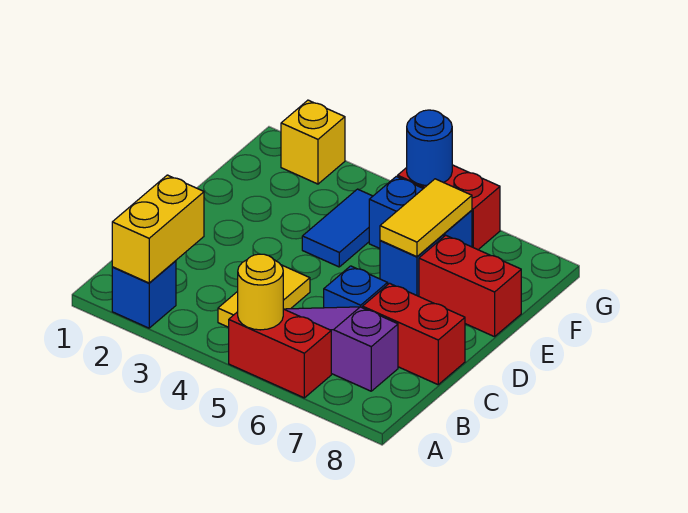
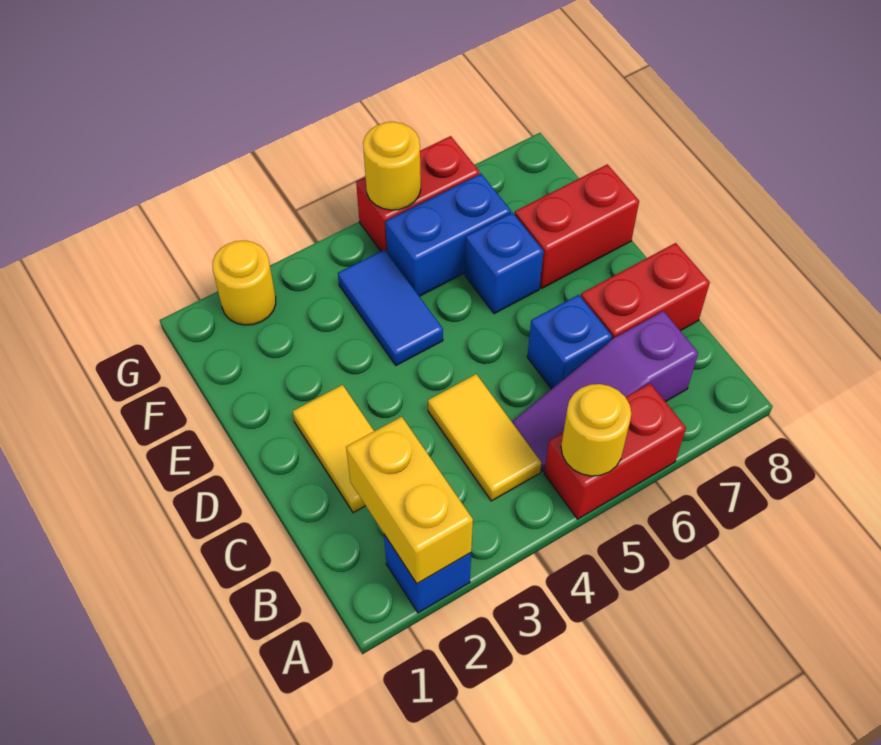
yellow tile E6:F6 level 2 -> yellow tile C2:D2 level 1
yellow brick G2 level 1 -> yellow round brick G2 level 1
blue round brick G5 level 2 -> yellow round brick G5 level 2

